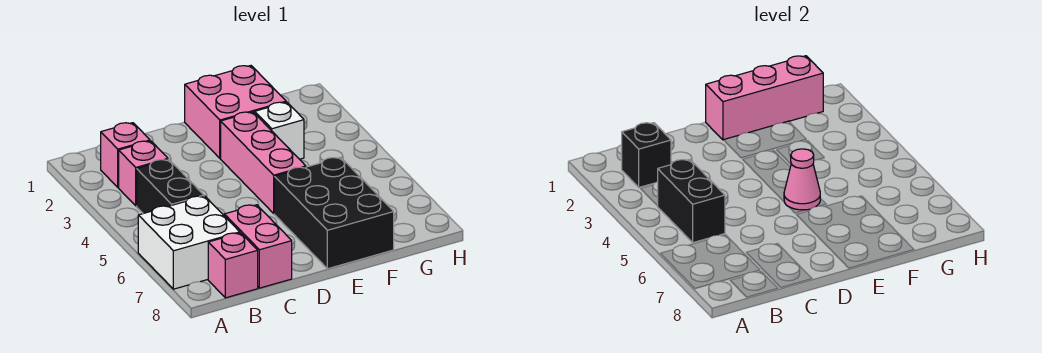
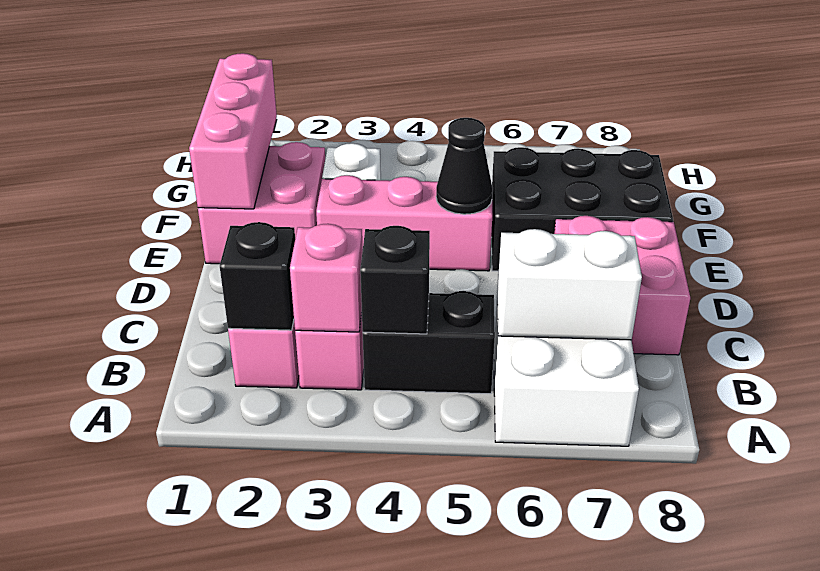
black brick B4:B5 level 2 -> black brick B4 level 2
none -> white brick B6:B7 level 2
pink brick B8 level 1 -> pink brick B3 level 2
pink brick C7:C8 level 1 -> pink brick C7:D8 level 1
pink cone E5 level 2 -> black cone E5 level 2

